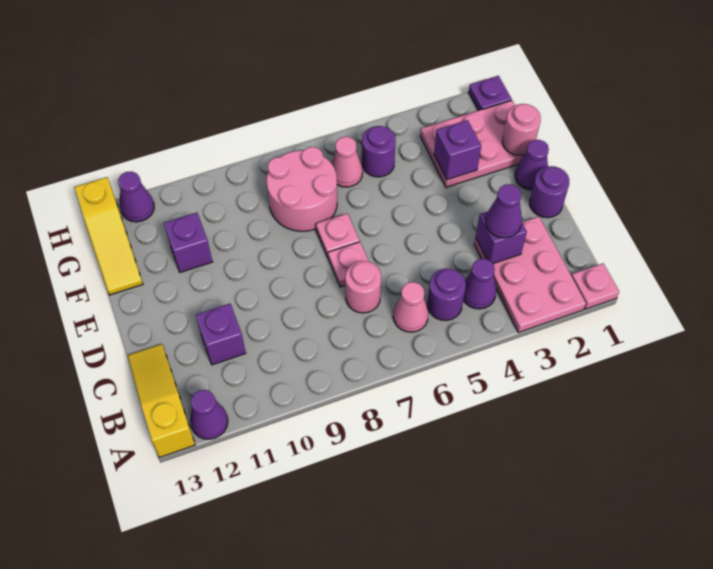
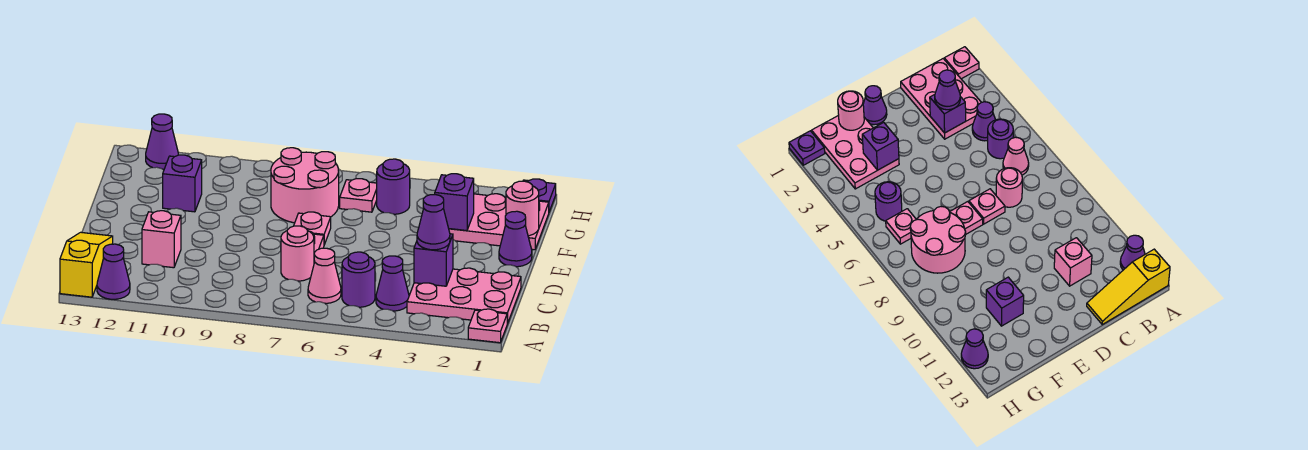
pink plate A2:C3 level 1 -> pink plate B1:C3 level 1
purple brick C11 level 1 -> pink brick C11 level 1
purple round brick D1 level 1 -> none
yellow slope F13:H13 level 1 top H -> none
pink cone G6 level 1 -> pink plate G6 level 1

